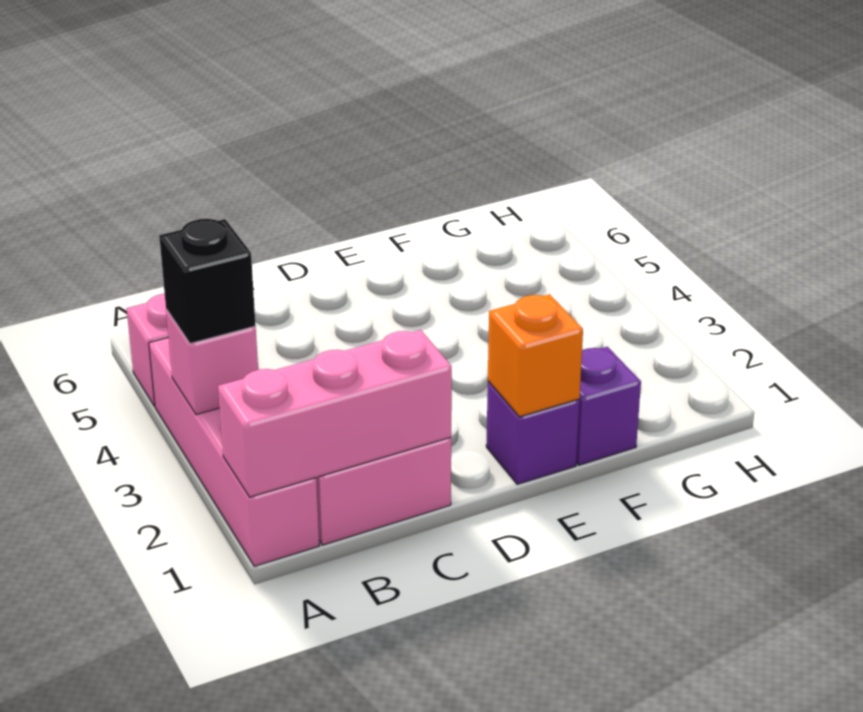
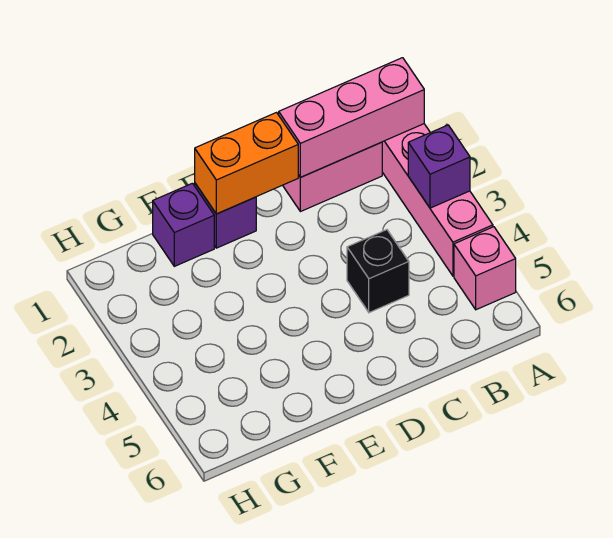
pink brick A3 level 2 -> purple brick A3 level 2
black brick A3 level 3 -> black brick C4 level 1
orange brick E1 level 2 -> orange brick D1:E1 level 2

